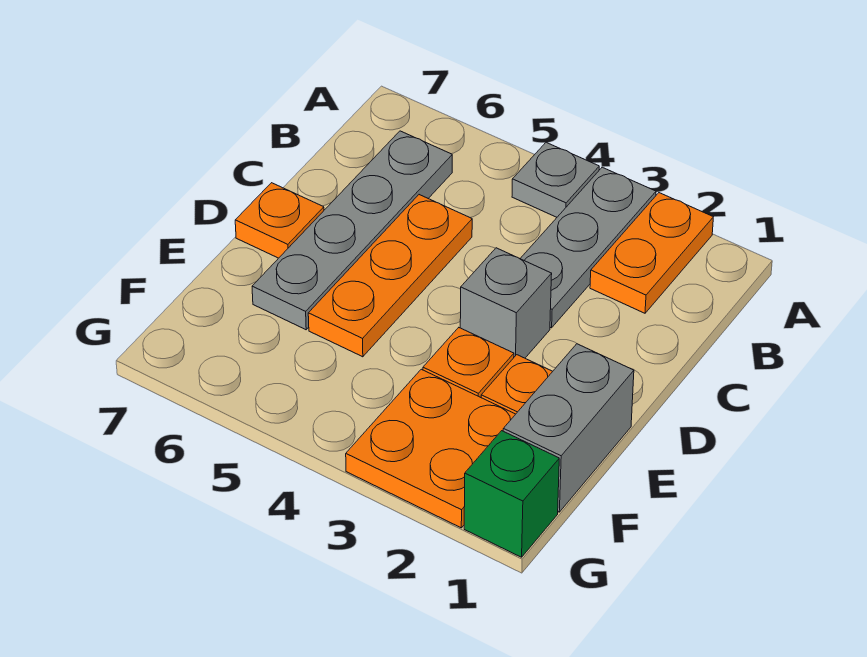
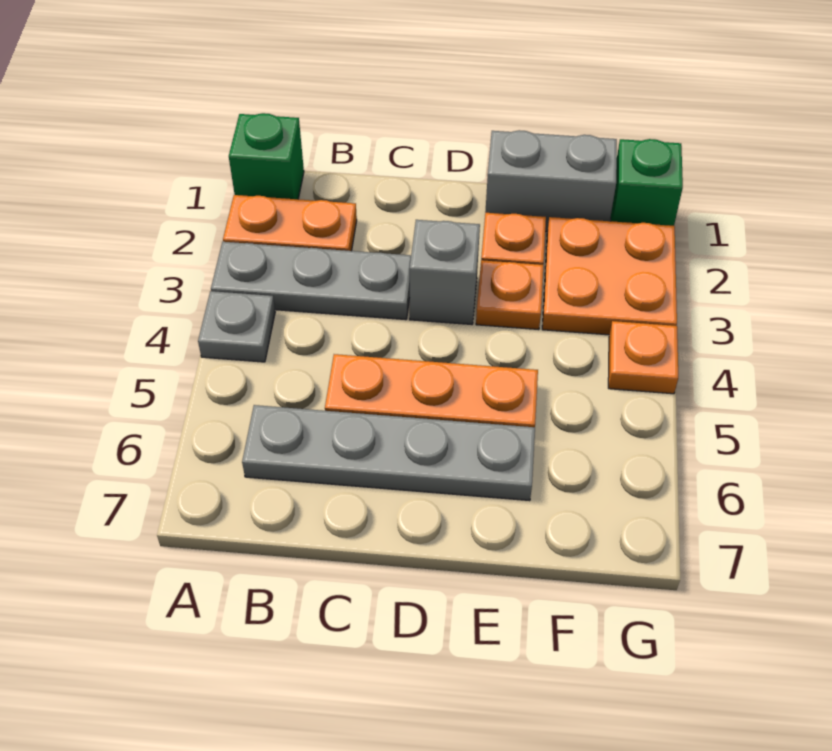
none -> green brick A1 level 1
orange plate D7 level 1 -> orange plate G4 level 1

